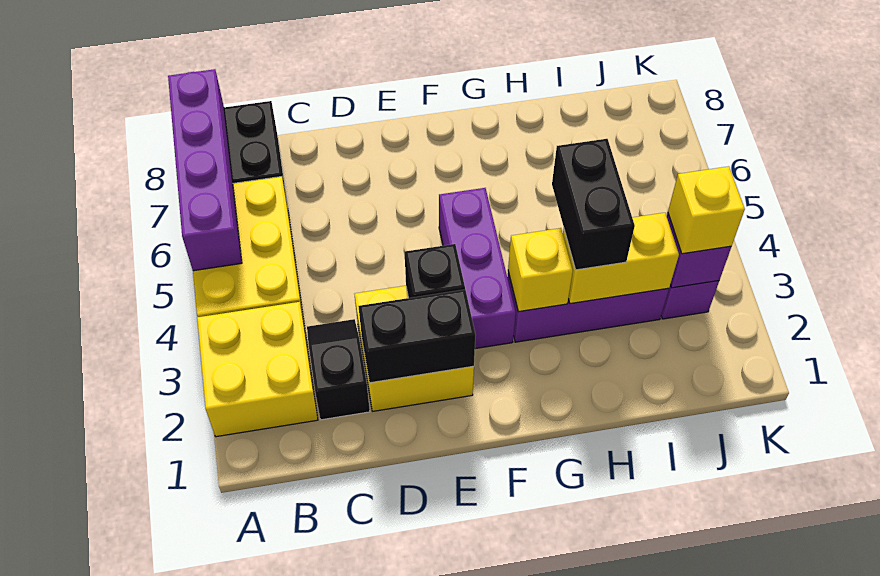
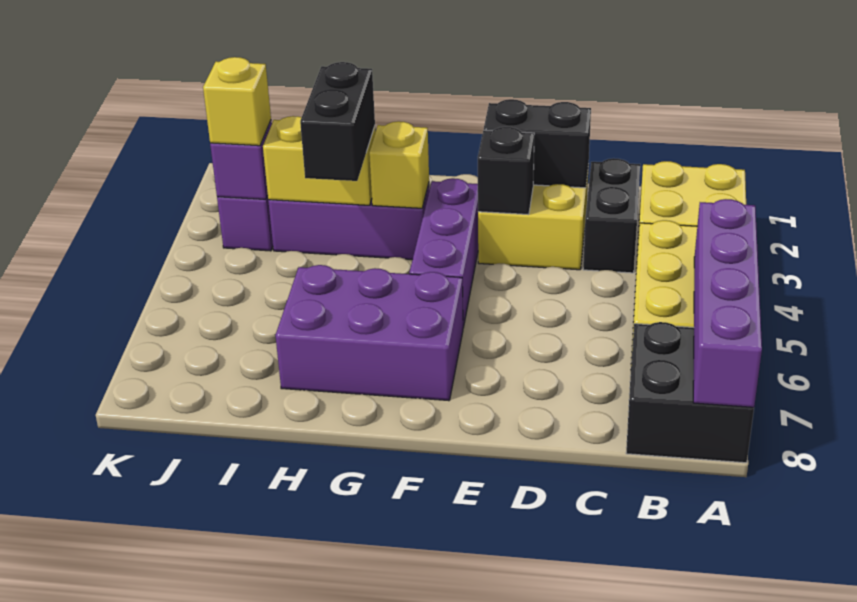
black slope C2:C3 level 1 top 2 -> black brick C2:C3 level 1
none -> purple brick F6:H7 level 1

